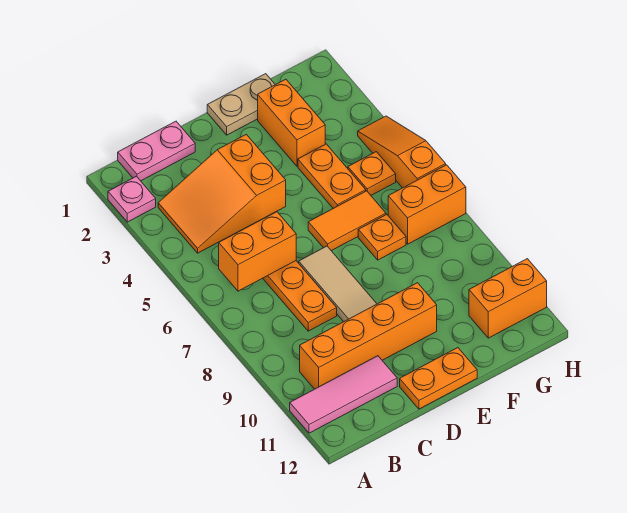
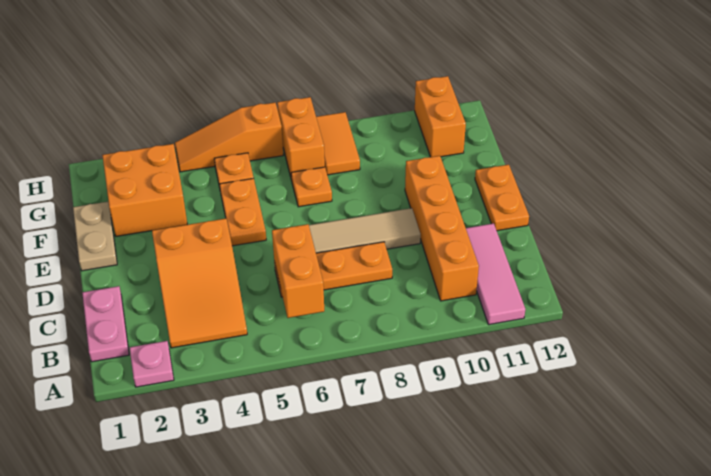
orange tile E6:F6 level 1 -> orange tile G8:H8 level 1
orange brick F2:F3 level 1 -> orange brick F2:G3 level 1
orange plate F4:F5 level 1 -> orange plate E5:F5 level 1

